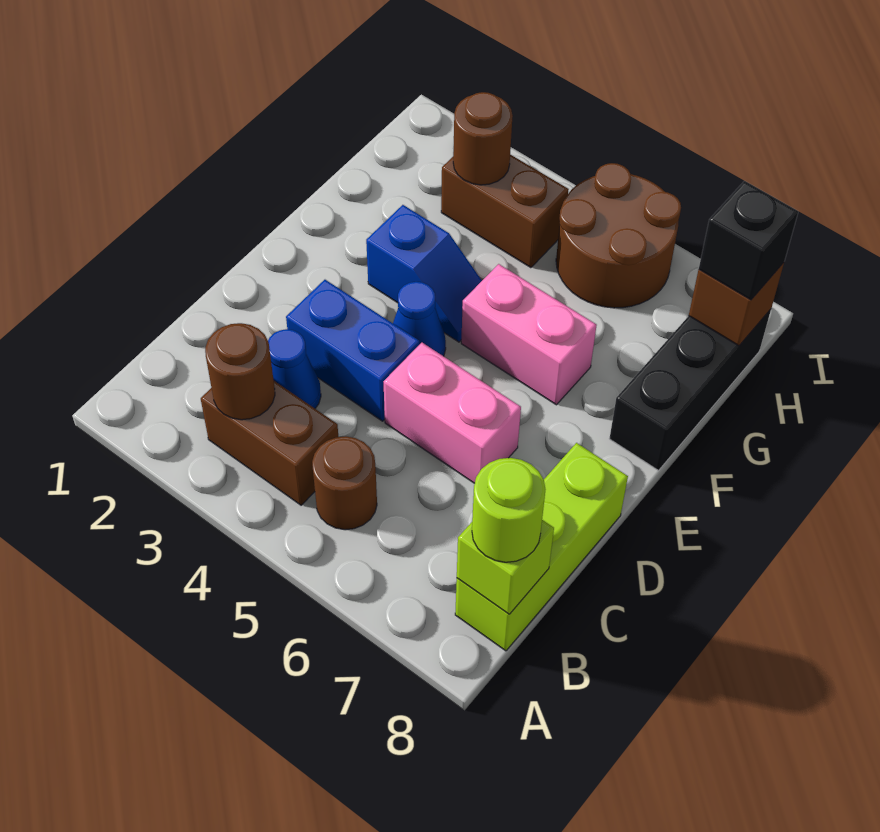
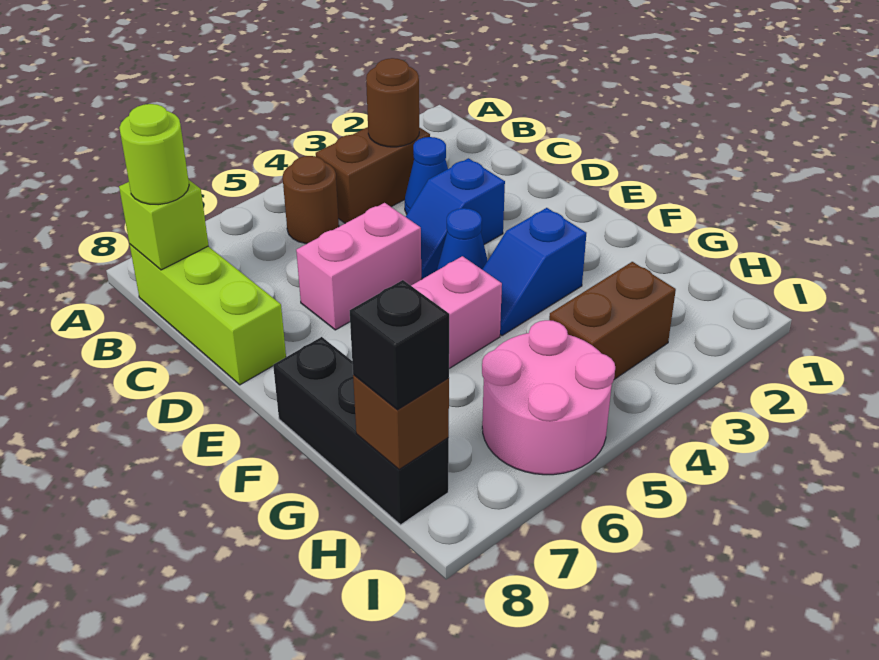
blue brick D3:D4 level 1 -> blue slope D3:D4 level 1 top 3
brown round brick H3 level 2 -> none
brown round brick H5:I6 level 1 -> pink round brick H5:I6 level 1

